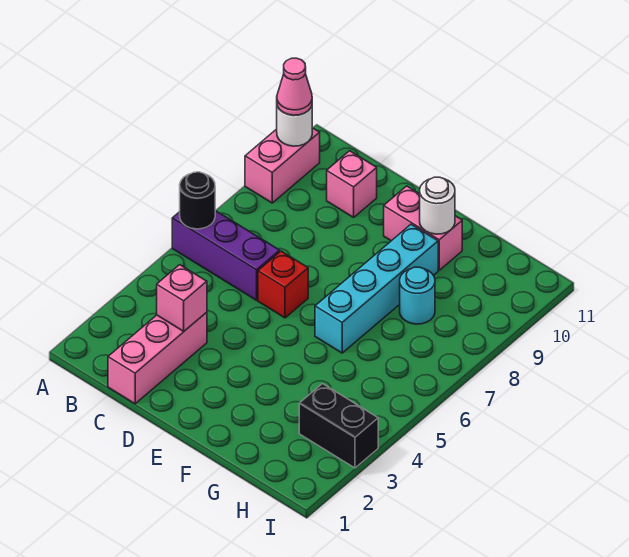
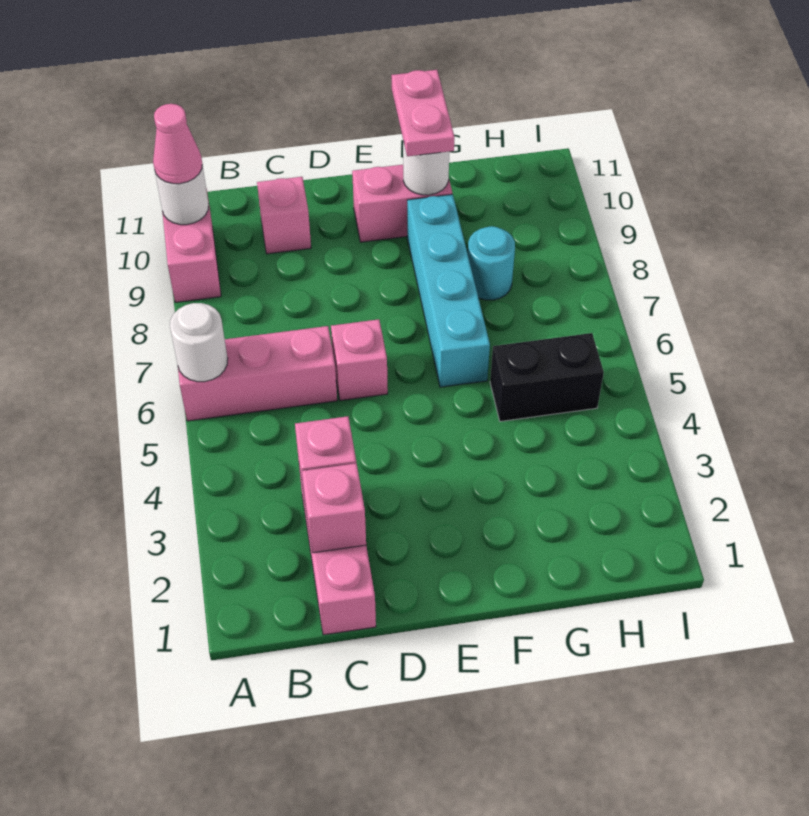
purple brick A6:C6 level 1 -> pink brick A6:C6 level 1
black round brick A6 level 2 -> white round brick A6 level 2
none -> pink brick C2 level 2
red brick D6 level 1 -> pink brick D6 level 1
none -> pink plate F10:F11 level 3
black brick H3:I3 level 1 -> black brick G5:H5 level 1

